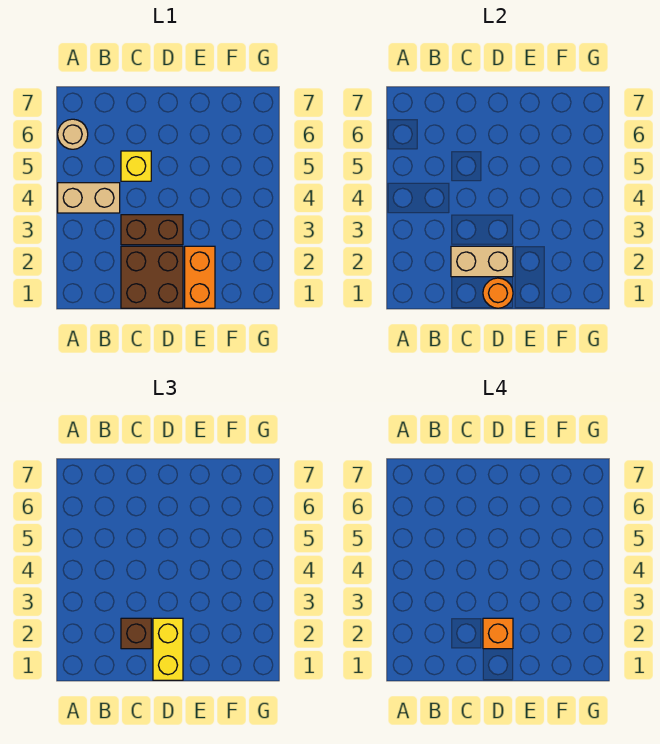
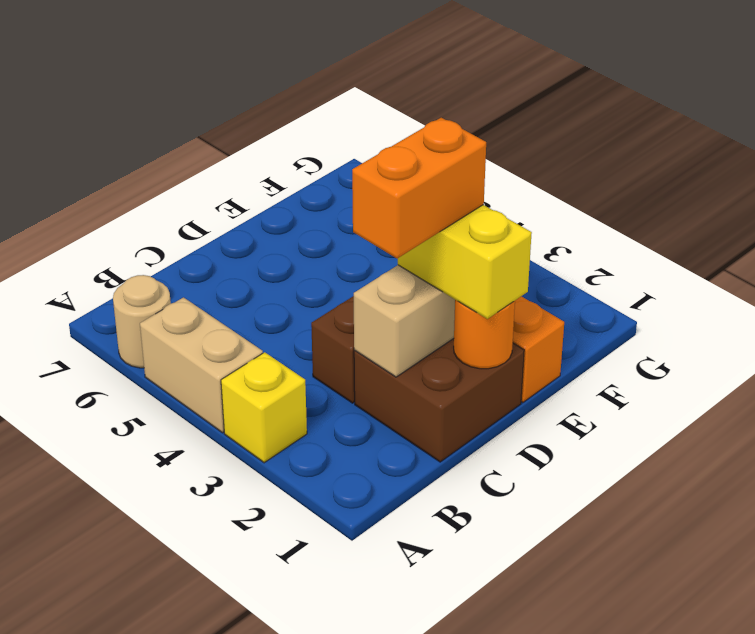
tan brick A4:B4 level 1 -> tan brick A4:A5 level 1
brown brick C2 level 3 -> none
yellow brick C5 level 1 -> yellow brick A3 level 1
orange brick D2 level 4 -> orange brick C2:D2 level 4

